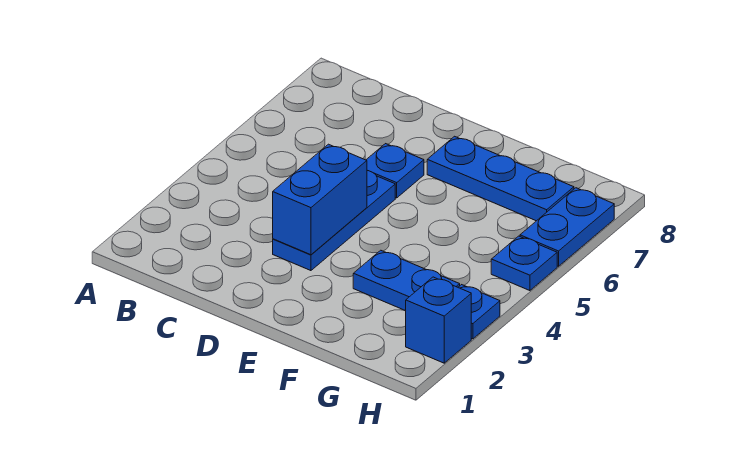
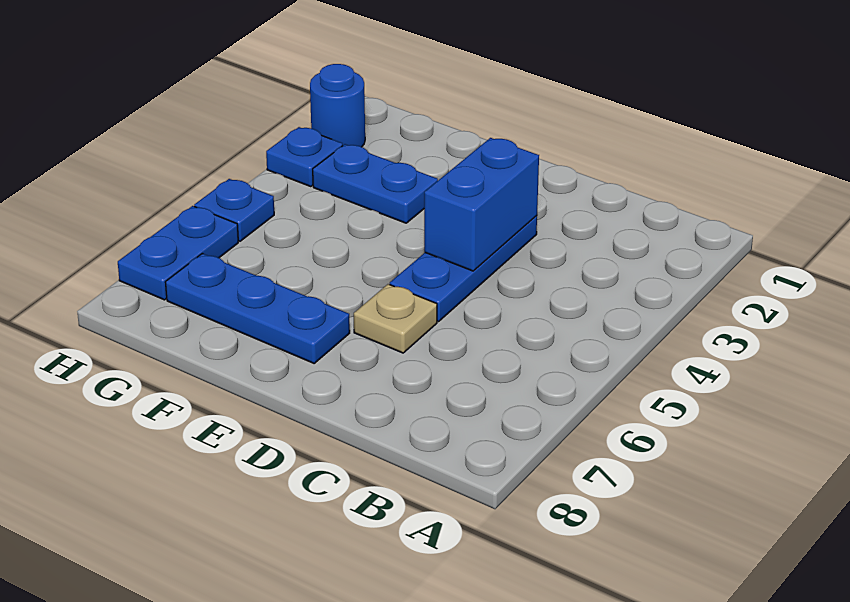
blue plate D6 level 1 -> tan plate D6 level 1
blue brick H2 level 1 -> blue round brick H2 level 1

